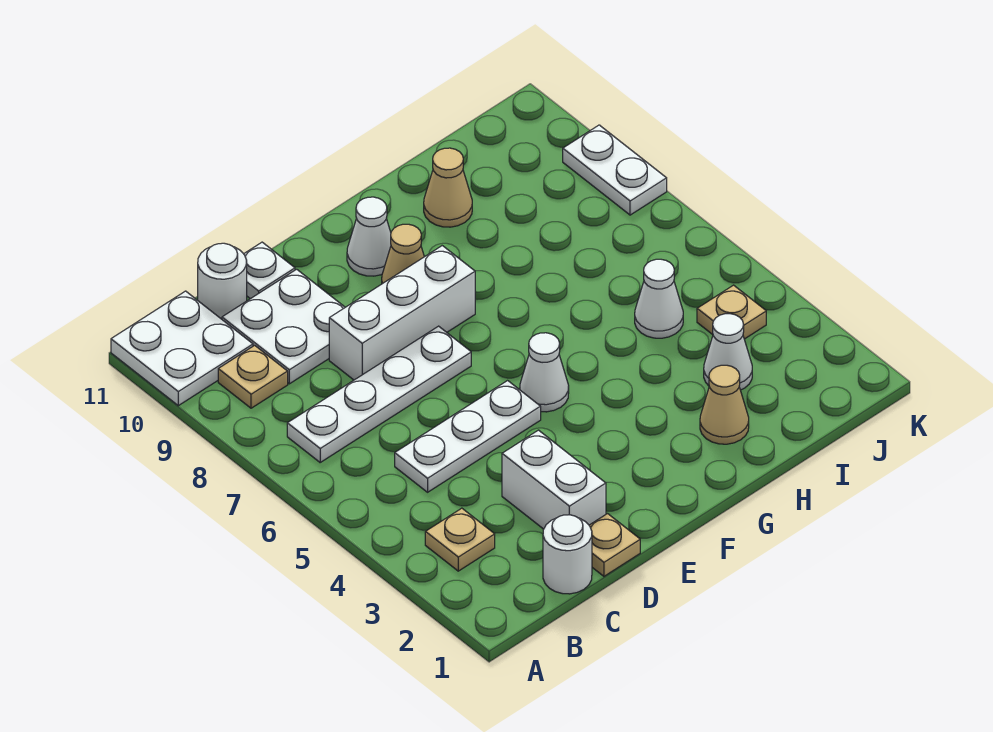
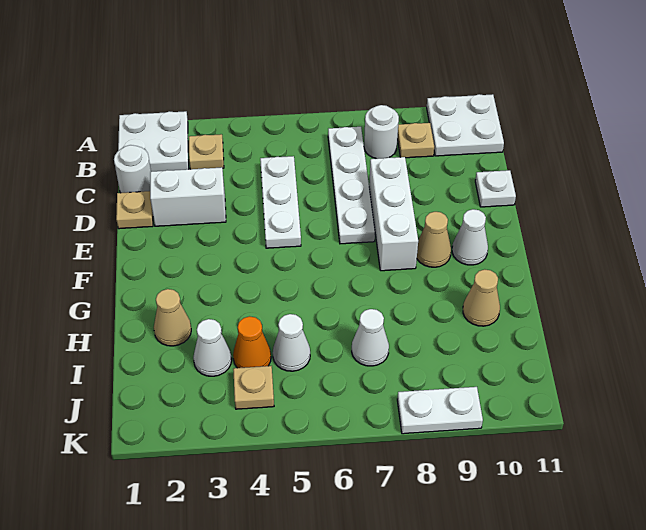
white plate C9:D10 level 1 -> white plate A1:B2 level 1
white round brick C11 level 1 -> white round brick B8 level 1
white cone F5 level 1 -> white cone I7 level 1
none -> orange cone I4 level 1

